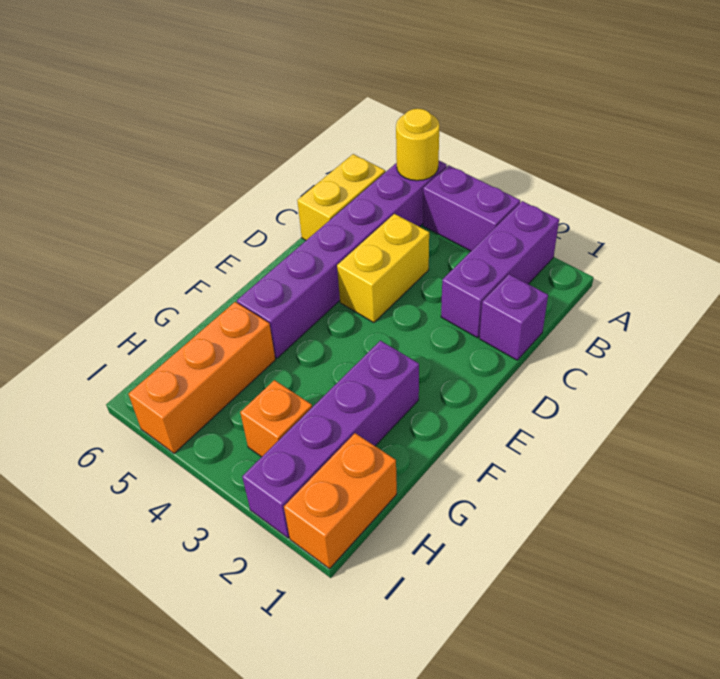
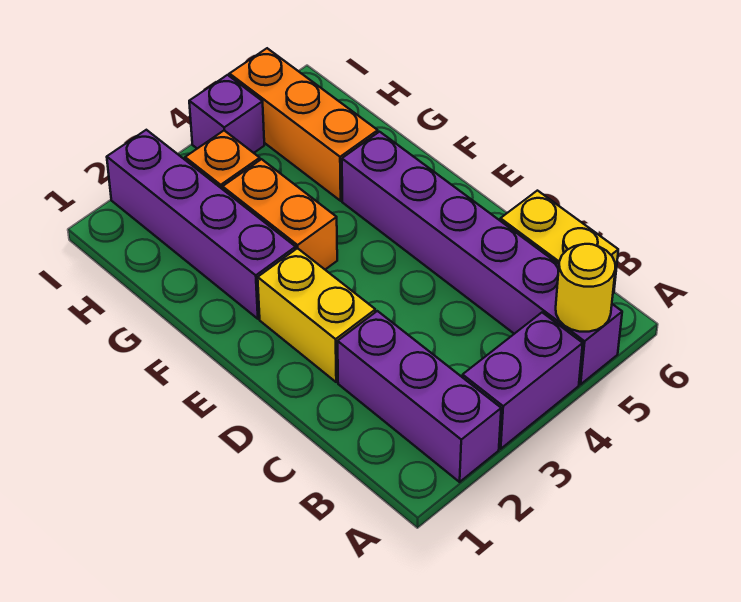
purple brick C1 level 1 -> purple brick I4 level 1
yellow brick C4:D4 level 1 -> yellow brick D2:E2 level 1
orange brick H1:I1 level 1 -> orange brick F3:G3 level 1

